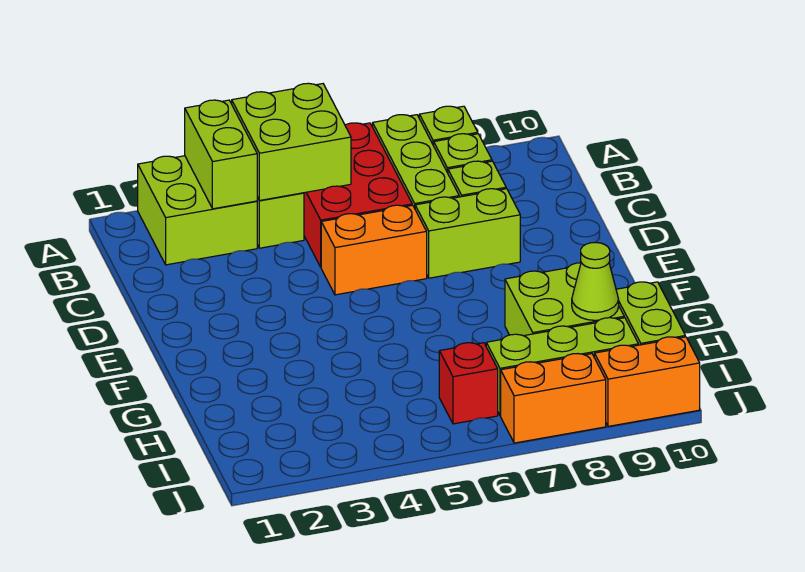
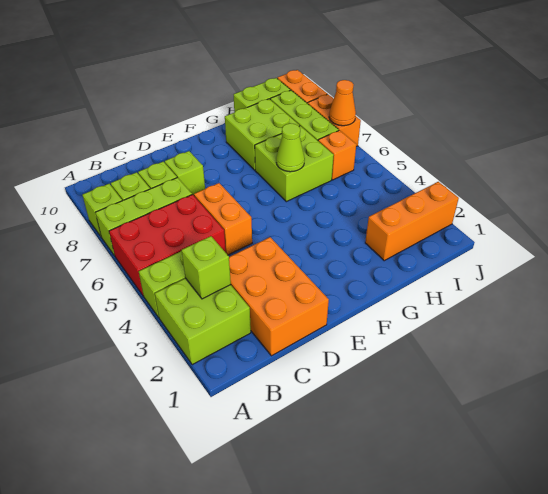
lime brick A3:B3 level 2 -> lime brick B3 level 2
lime brick A4:B5 level 2 -> lime brick G6:H7 level 1
none -> orange brick C1:D3 level 1
lime brick D7:D8 level 1 -> lime brick D8 level 1
none -> orange brick H2:J2 level 1
lime cone H9 level 2 -> lime cone G6 level 2
red brick I6 level 1 -> orange brick I6 level 1
none -> orange cone J7 level 2

